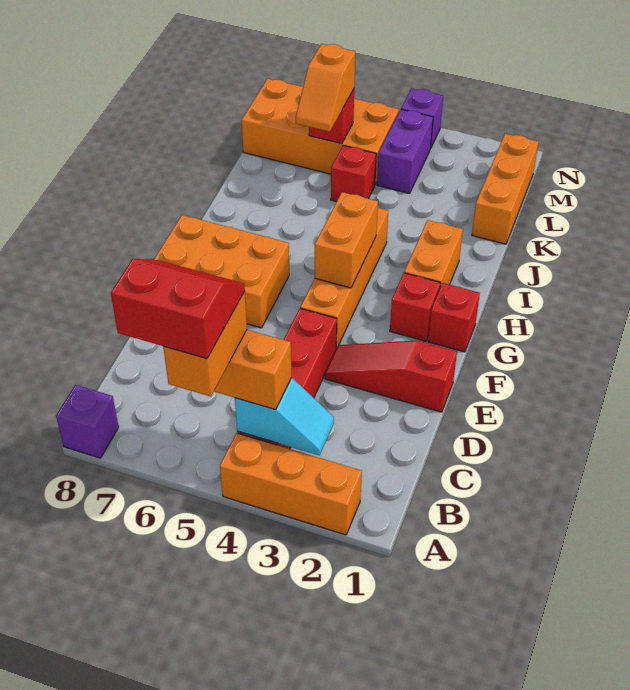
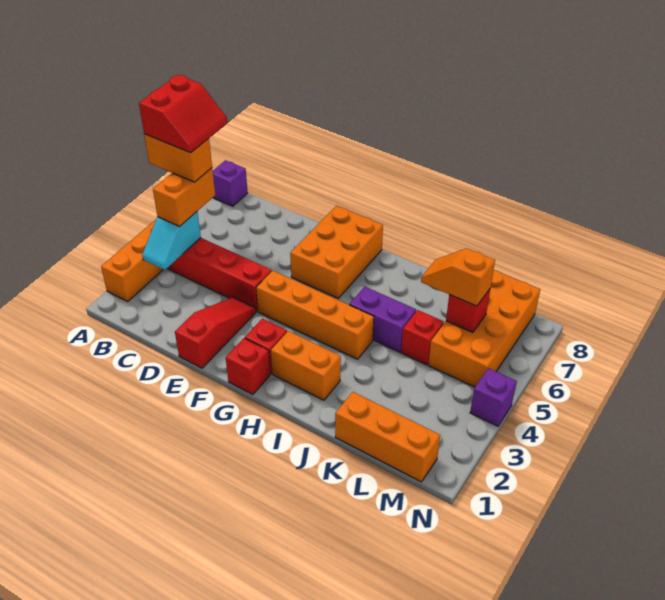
orange brick G4:H4 level 2 -> none
purple brick L4:M4 level 1 -> purple brick I5:J5 level 1

